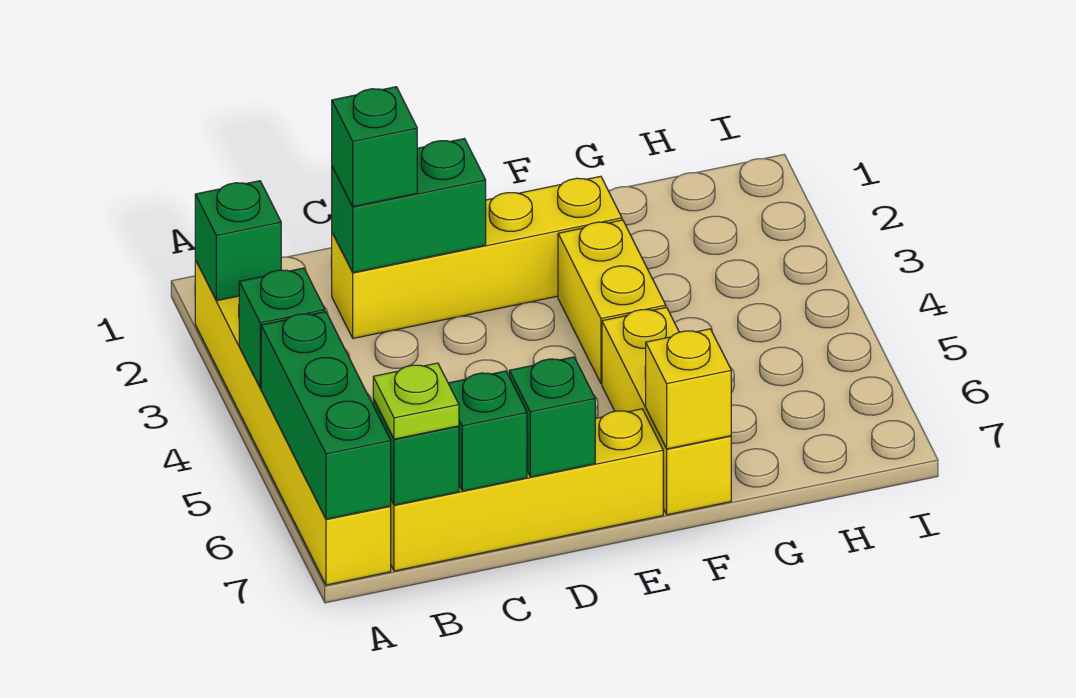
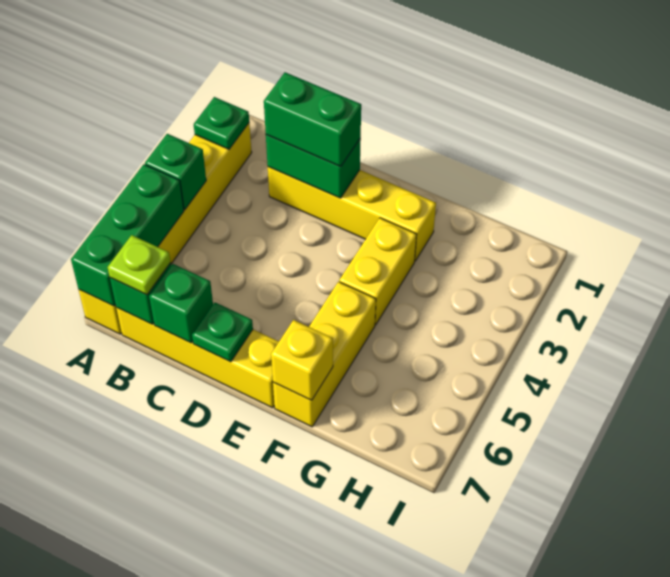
green brick A2 level 2 -> green plate A2 level 2
green brick C2 level 3 -> green brick C2:D2 level 3
green brick D7 level 2 -> green plate D7 level 2

